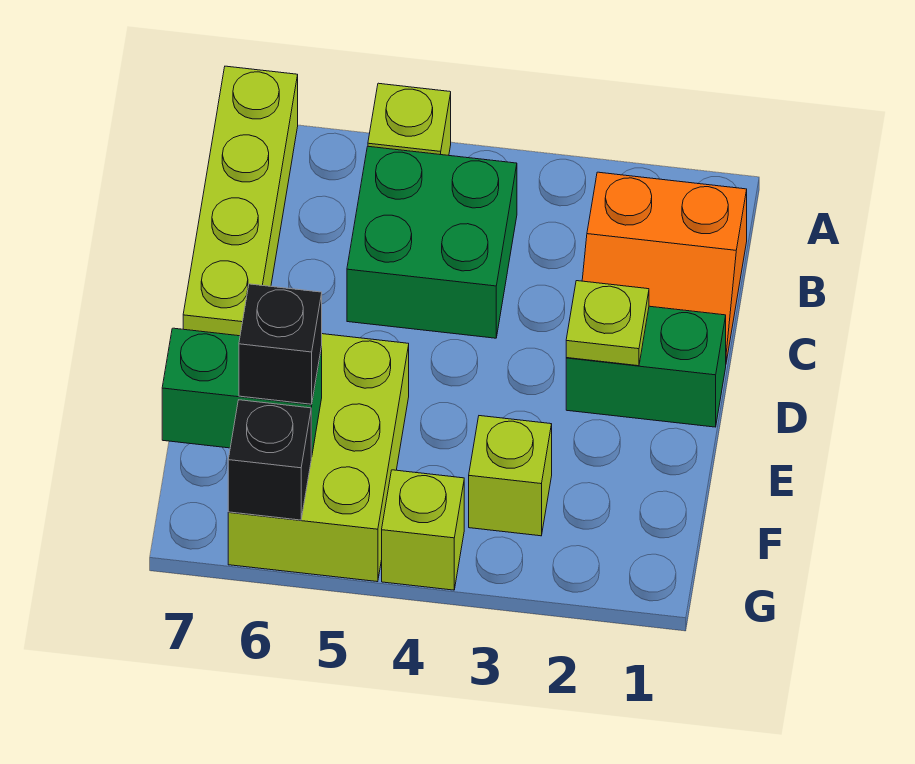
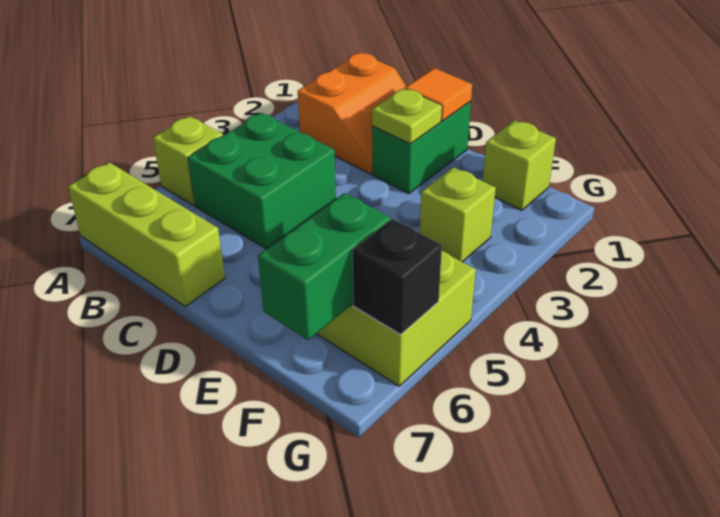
lime brick A7:D7 level 1 -> lime brick A7:C7 level 1
none -> orange tile D1 level 2
black brick F6 level 3 -> none
lime brick G4 level 1 -> lime brick F1 level 1

